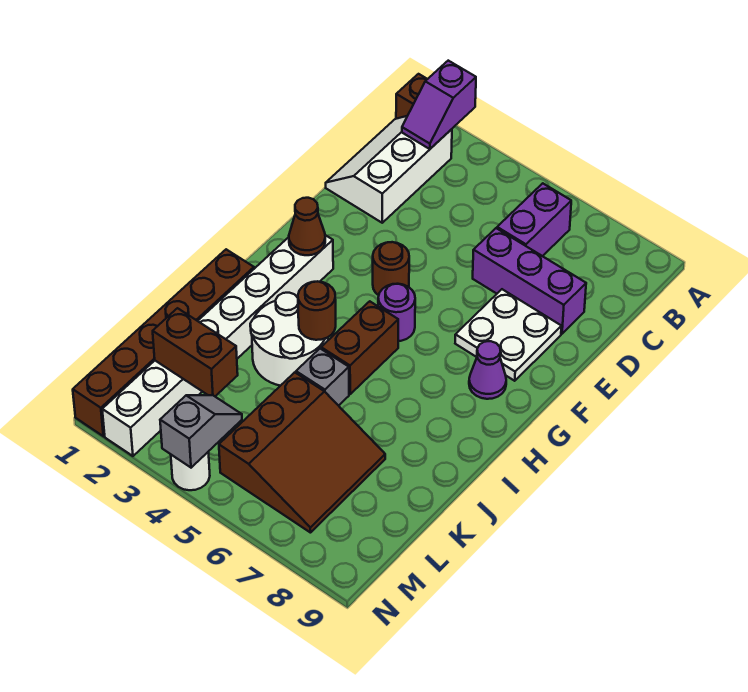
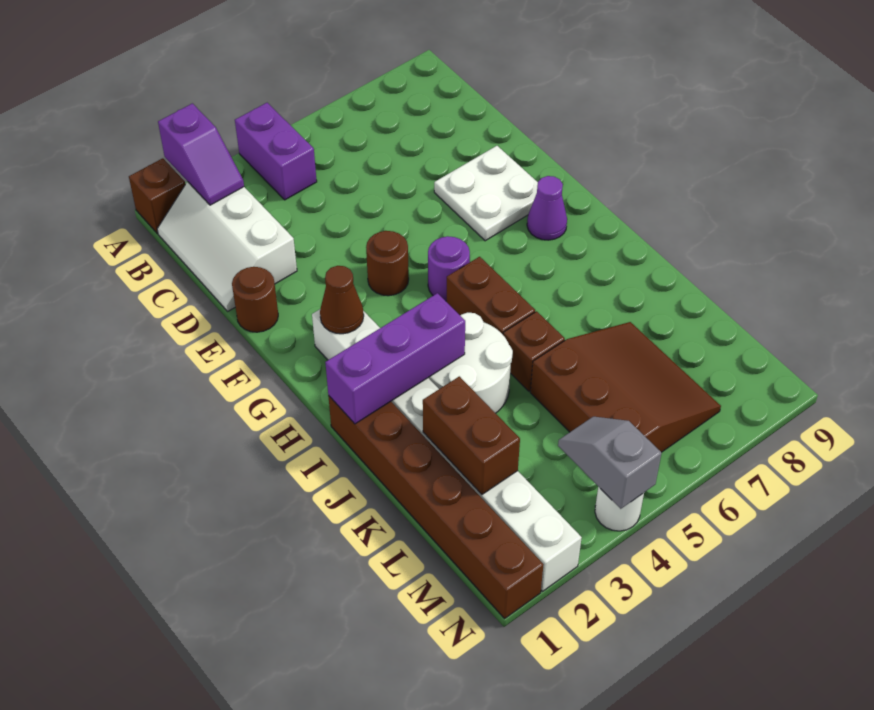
purple brick B6:C6 level 1 -> purple brick A4:B4 level 1
purple brick D6:D8 level 1 -> purple brick I1:I3 level 2
brown round brick I4 level 2 -> brown round brick E1 level 1
grey brick J5 level 1 -> brown brick J5 level 1
brown brick L2:L3 level 2 -> brown brick K2:L2 level 2

